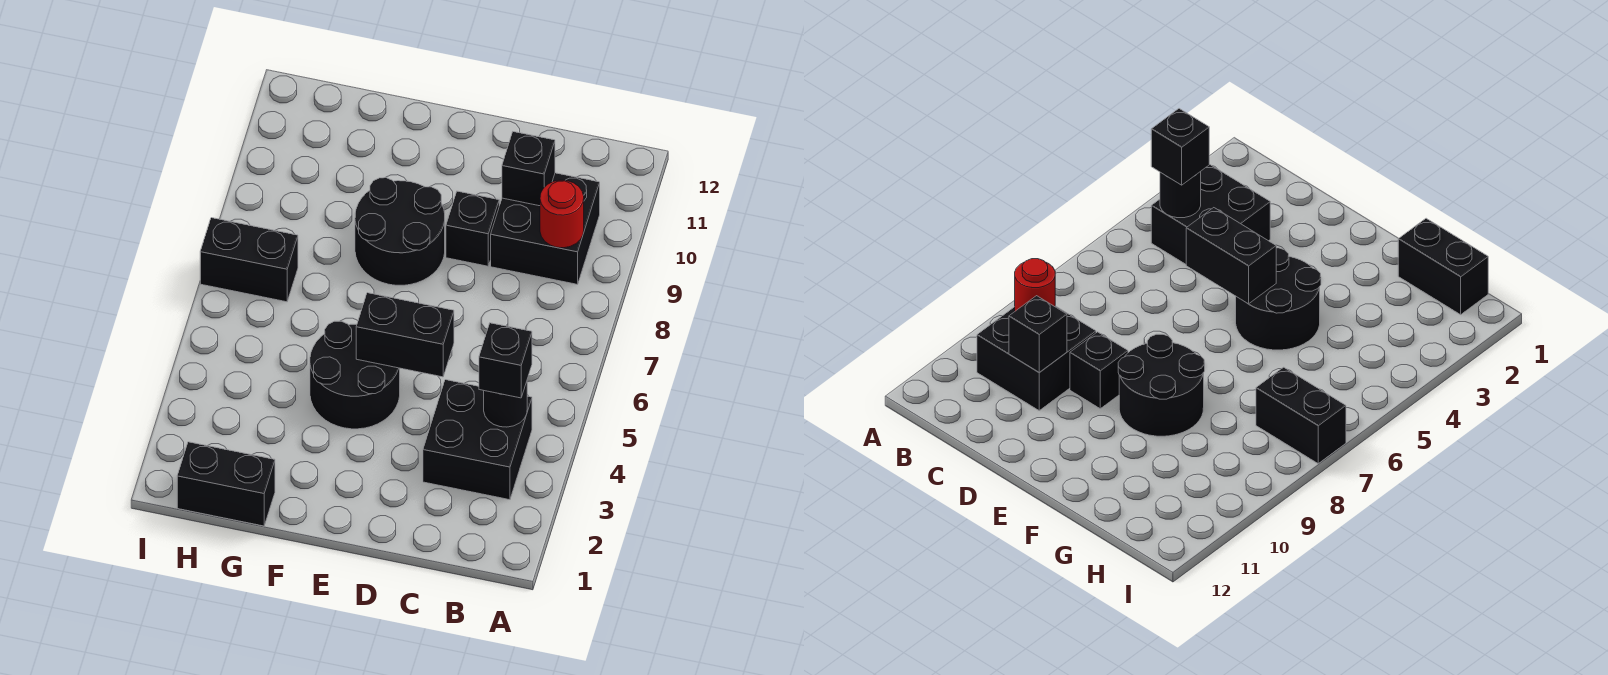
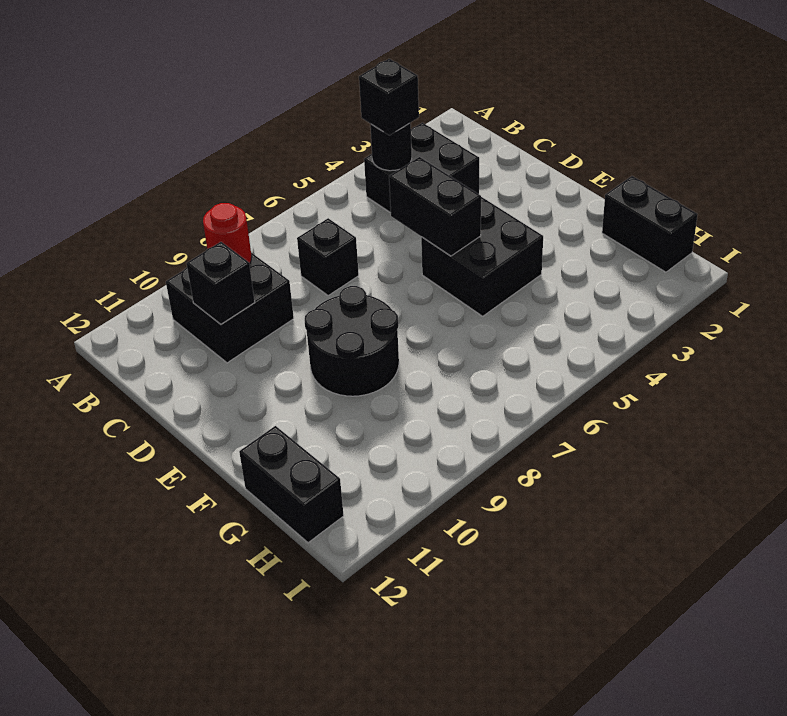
black brick D9 level 1 -> black brick C7 level 1
black round brick E4:F5 level 1 -> black brick E4:F5 level 1
black brick H7:I7 level 1 -> black brick G12:H12 level 1

